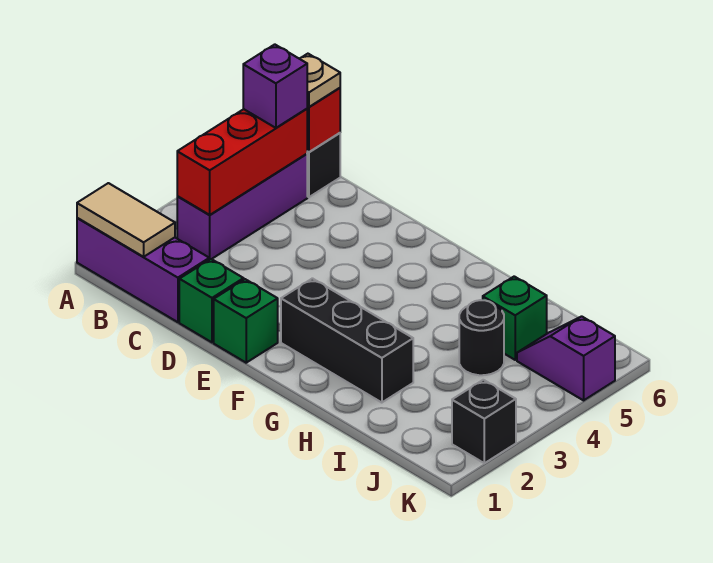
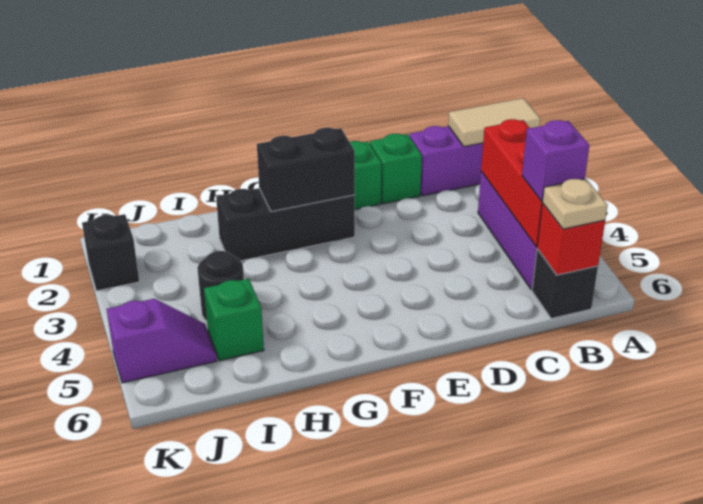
none -> black brick F2:G2 level 2

